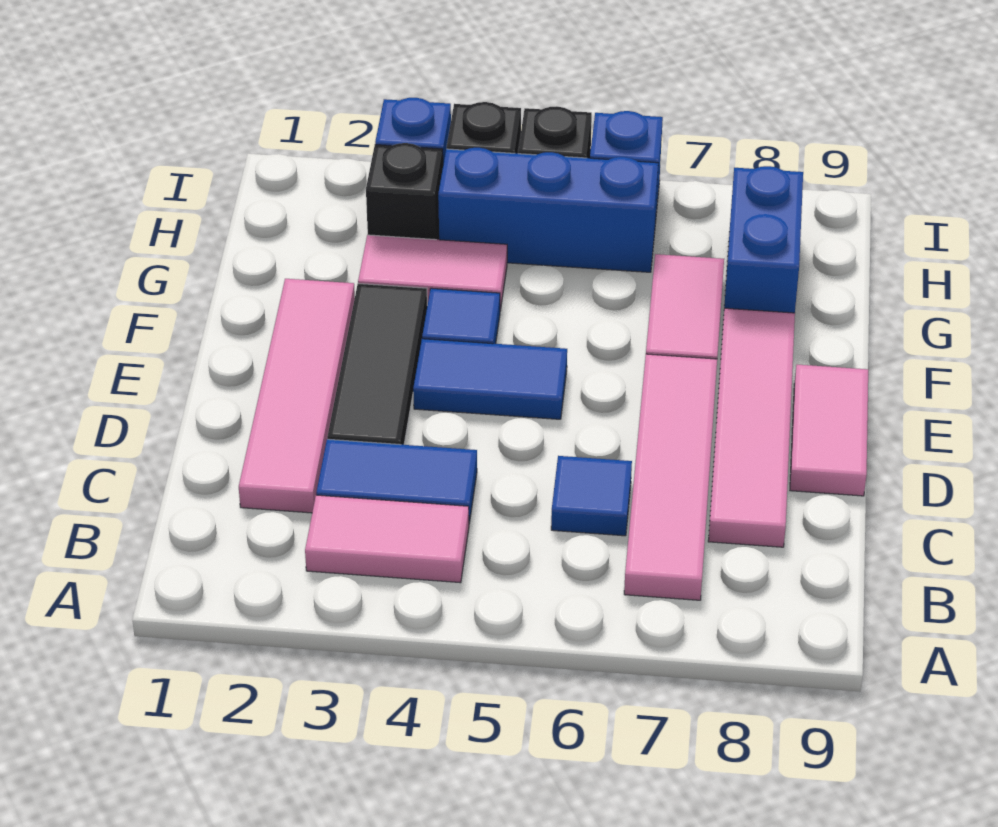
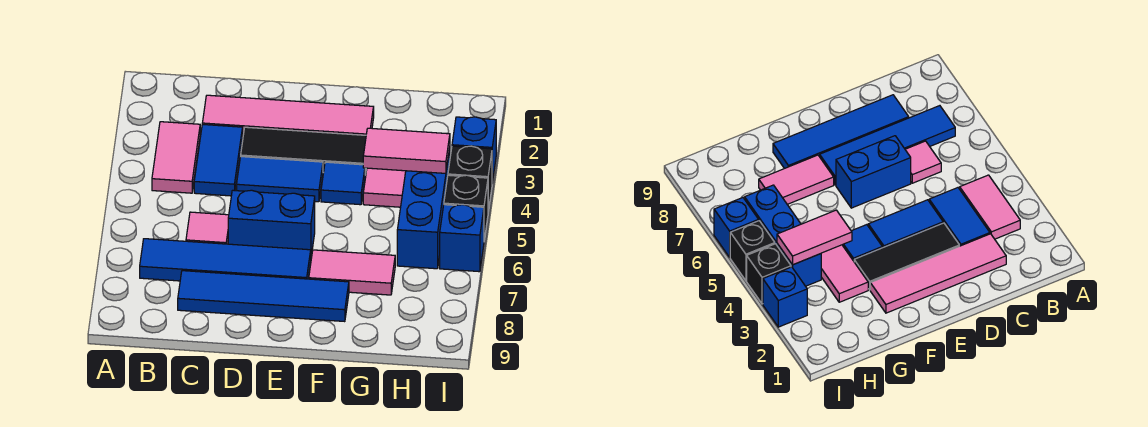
pink tile B7:E7 level 1 -> blue tile B7:E7 level 1
blue tile C6 level 1 -> pink tile C6 level 1
pink tile C8:F8 level 1 -> blue tile C8:F8 level 1
pink tile D9:E9 level 1 -> pink tile G4:H4 level 2
blue tile E4:E5 level 1 -> blue tile D4:E4 level 1
blue brick G8:H8 level 1 -> blue brick D6:E6 level 1
black brick H3 level 1 -> none

